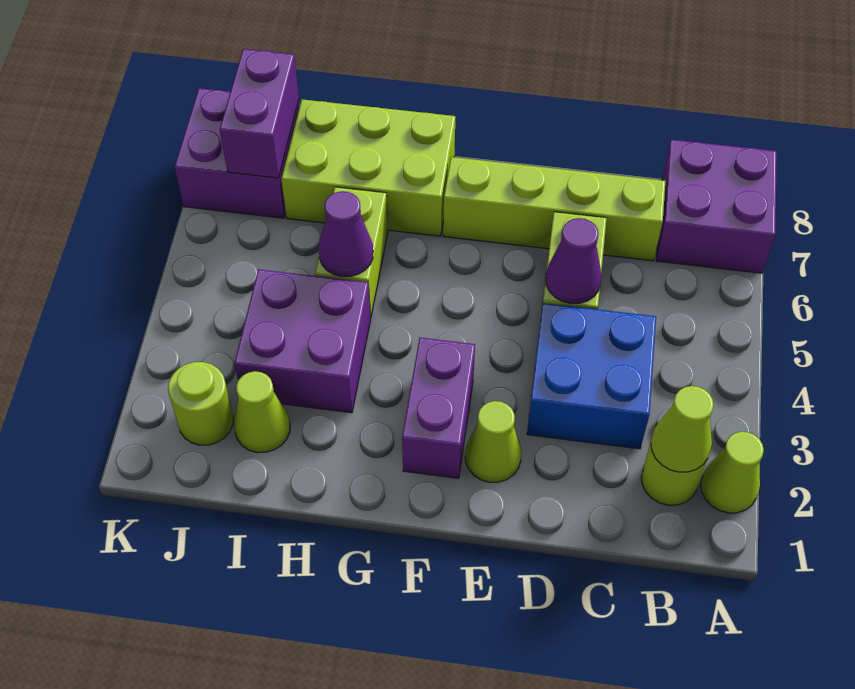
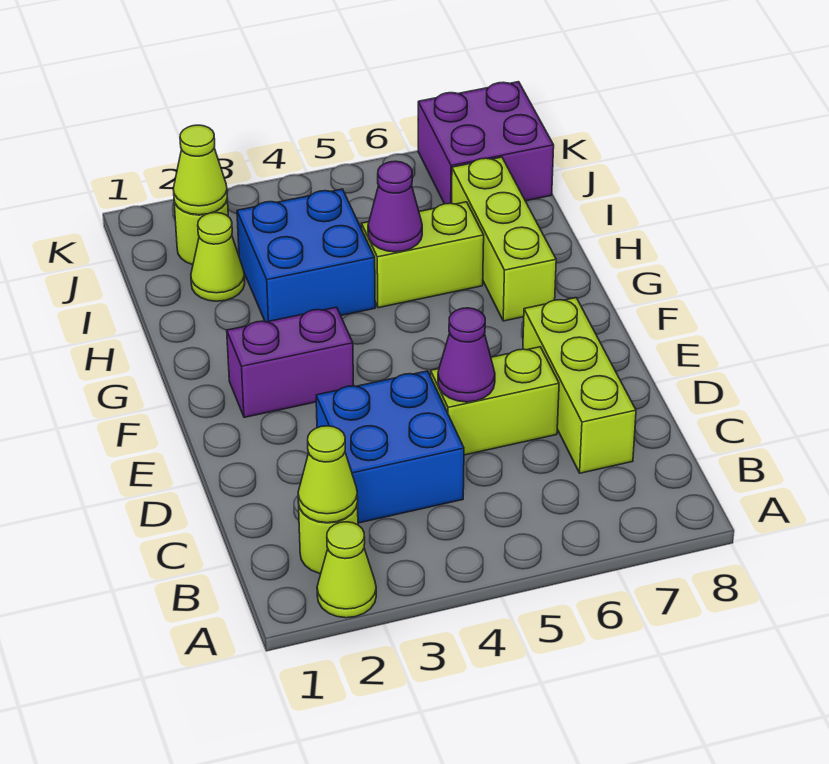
purple brick A7:B8 level 1 -> none
lime brick C7:F7 level 1 -> lime brick C7:E7 level 1
lime cone E2 level 1 -> lime cone J2 level 2
lime brick G7:I8 level 1 -> lime brick G7:I7 level 1
purple brick H3:I4 level 1 -> blue brick H3:I4 level 1
purple brick J7:J8 level 2 -> none

